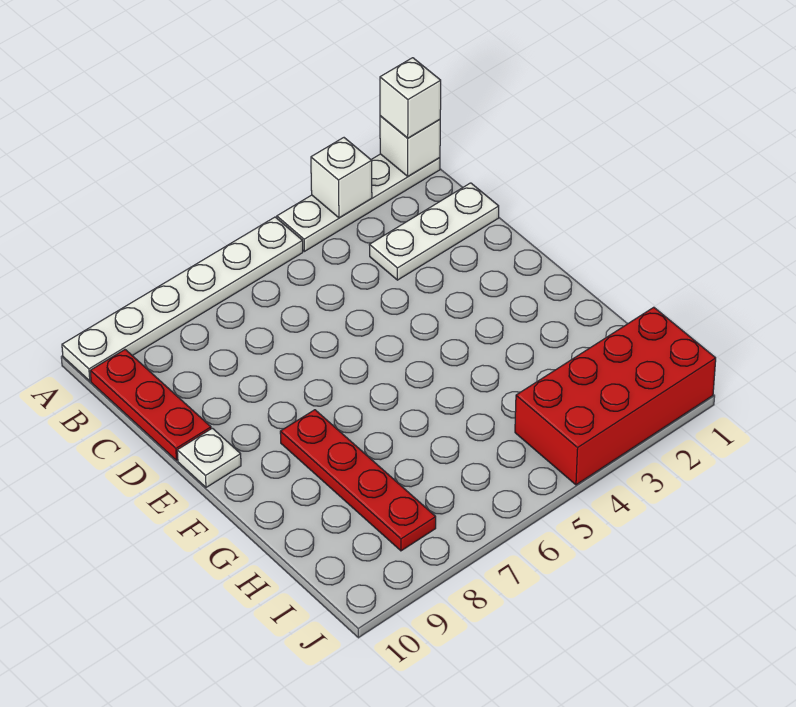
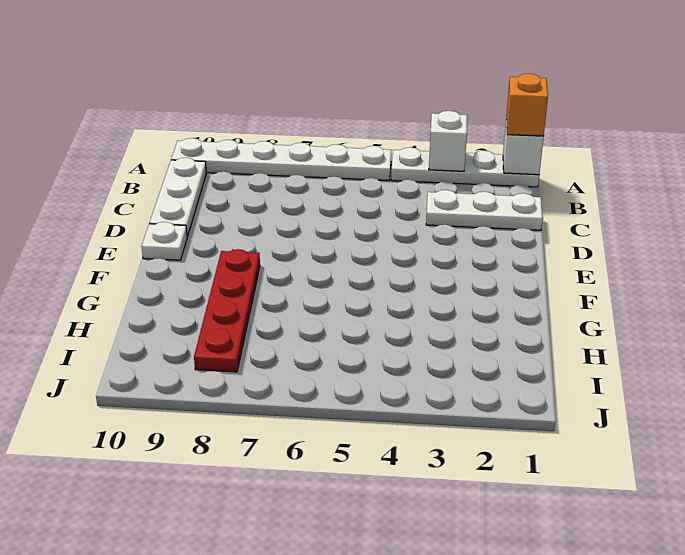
white brick A1 level 3 -> orange brick A1 level 3
red plate B10:D10 level 1 -> white plate B10:D10 level 1
red brick I1:J4 level 1 -> none

